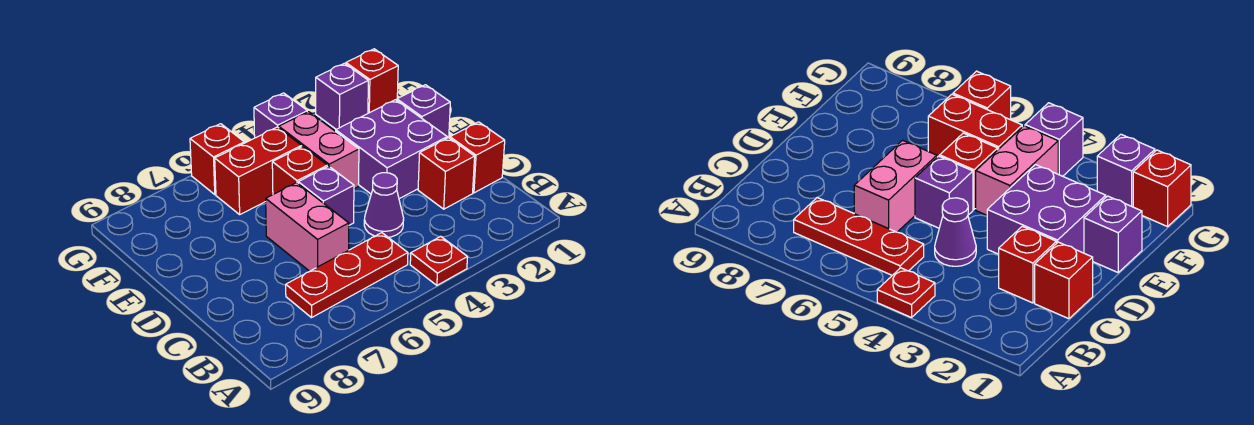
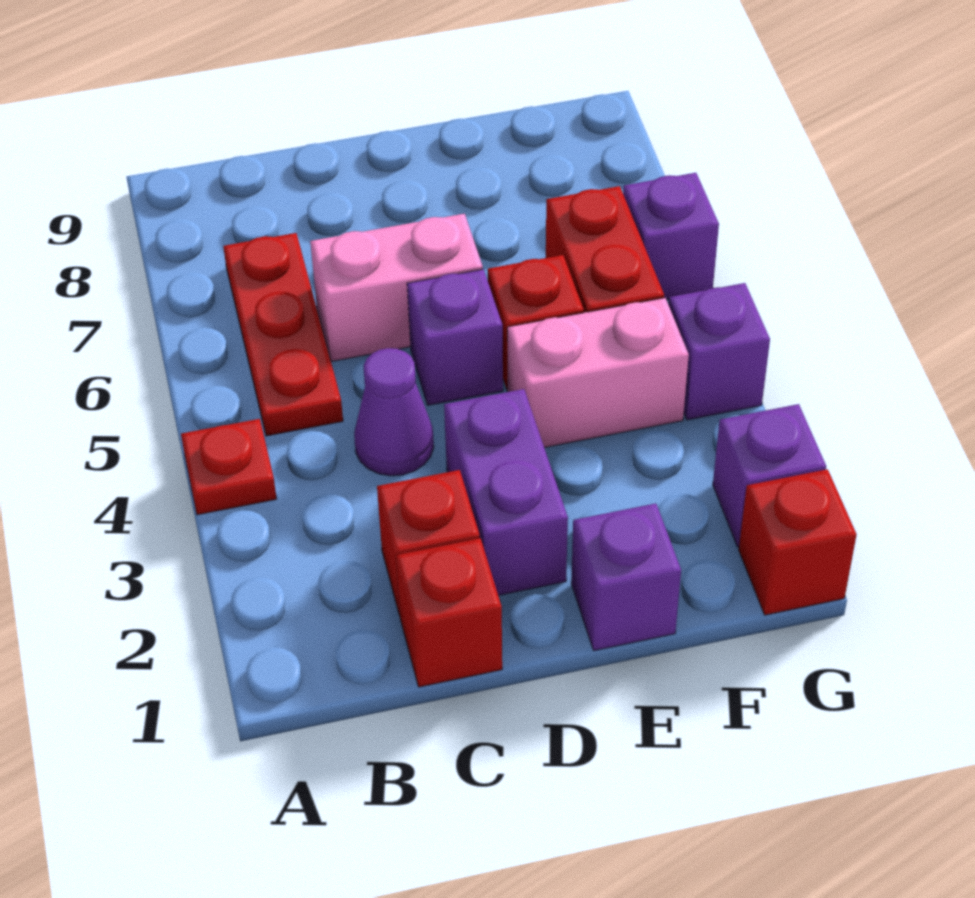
purple brick D2:E3 level 1 -> purple brick D2:D3 level 1
red brick G6 level 1 -> purple brick G6 level 1

